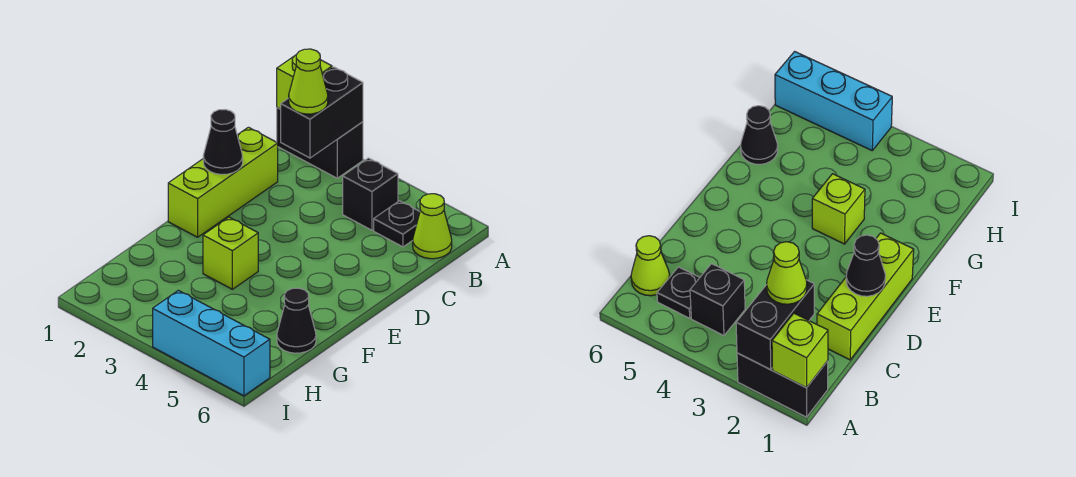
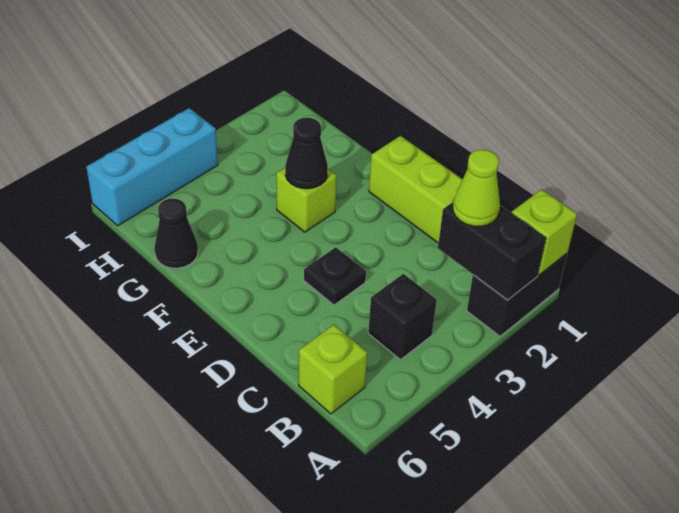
black plate B5 level 1 -> black plate D4 level 1
lime cone B6 level 1 -> lime brick B6 level 1
black cone D1 level 2 -> black cone F3 level 2

